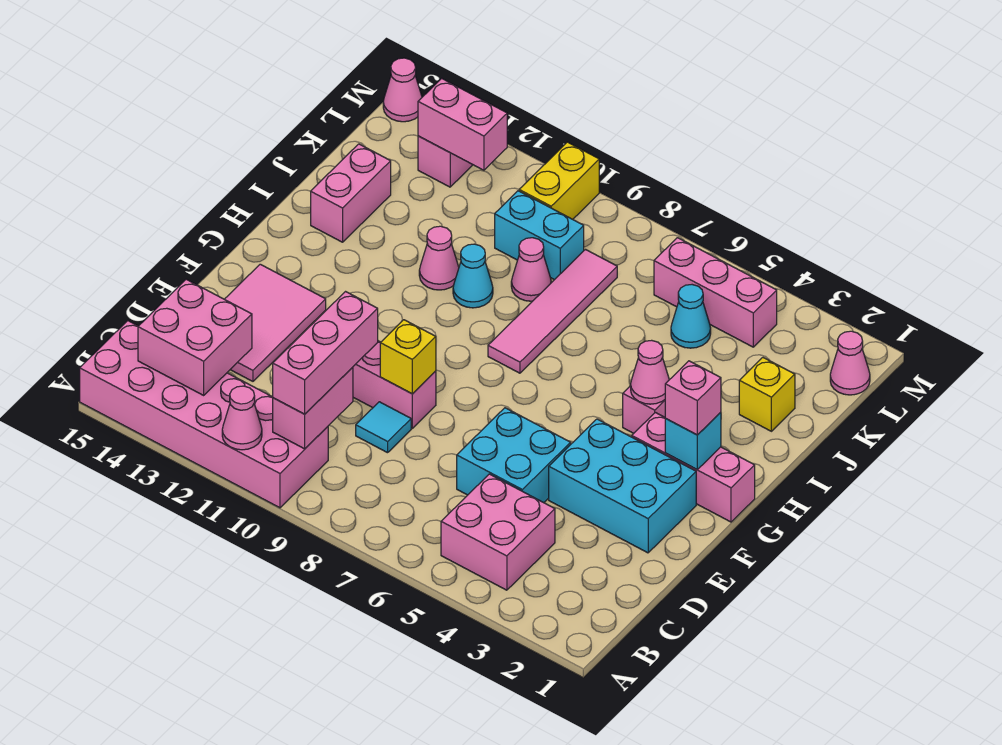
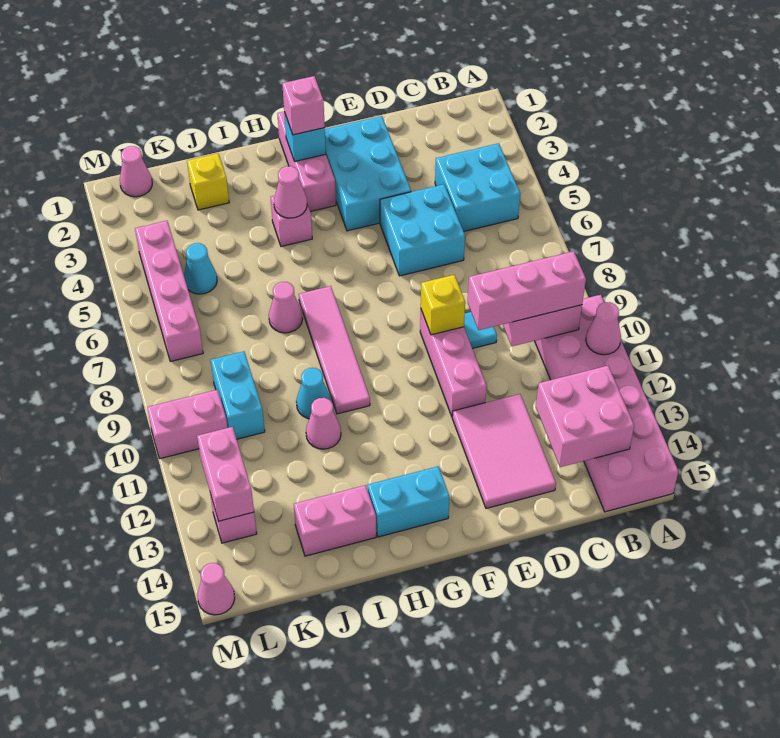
pink brick B4:C5 level 1 -> cyan brick B4:C5 level 1
pink tile D13:F14 level 1 -> pink tile D12:E14 level 1
none -> cyan brick G14:H14 level 1
pink tile H8:K8 level 1 -> pink tile H7:H10 level 1
pink cone J9 level 1 -> pink cone I7 level 1
pink brick L4:L6 level 1 -> pink brick L4:L7 level 1
yellow brick L10:M10 level 1 -> pink brick L10:M10 level 1

